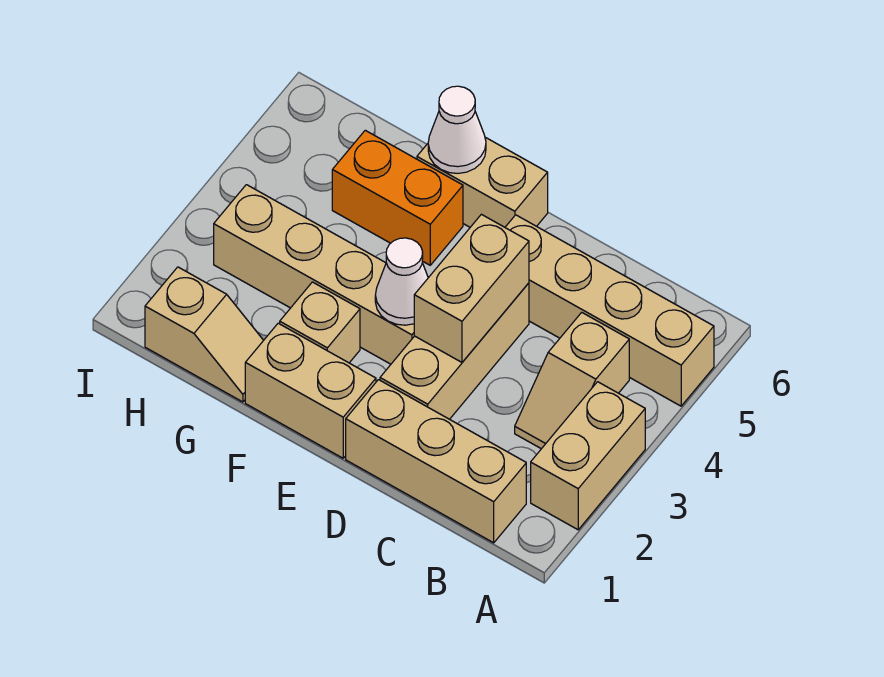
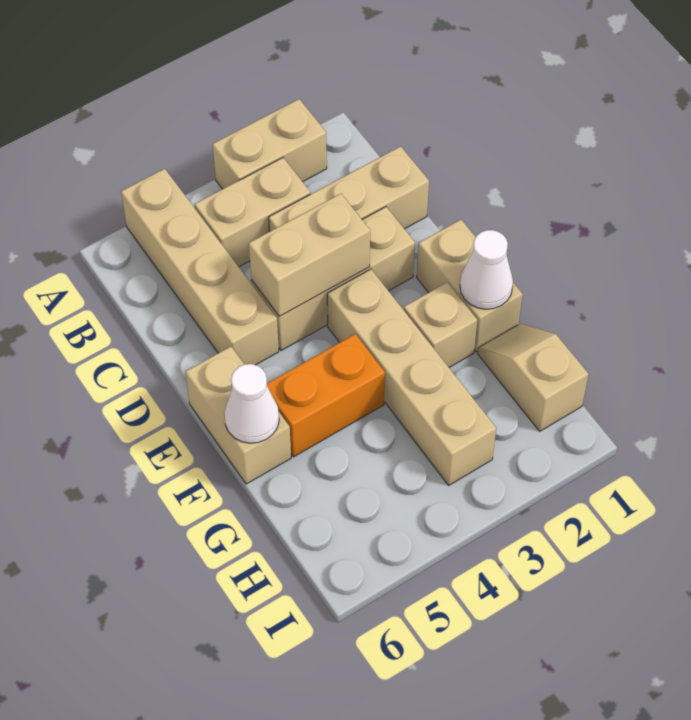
tan brick B1:D1 level 1 -> tan brick C1:C3 level 1
tan slope B3:B4 level 1 top 4 -> tan brick B3:B4 level 1
white cone E3 level 2 -> white cone F1 level 2
orange brick F5:G5 level 1 -> orange brick F4:F5 level 1

